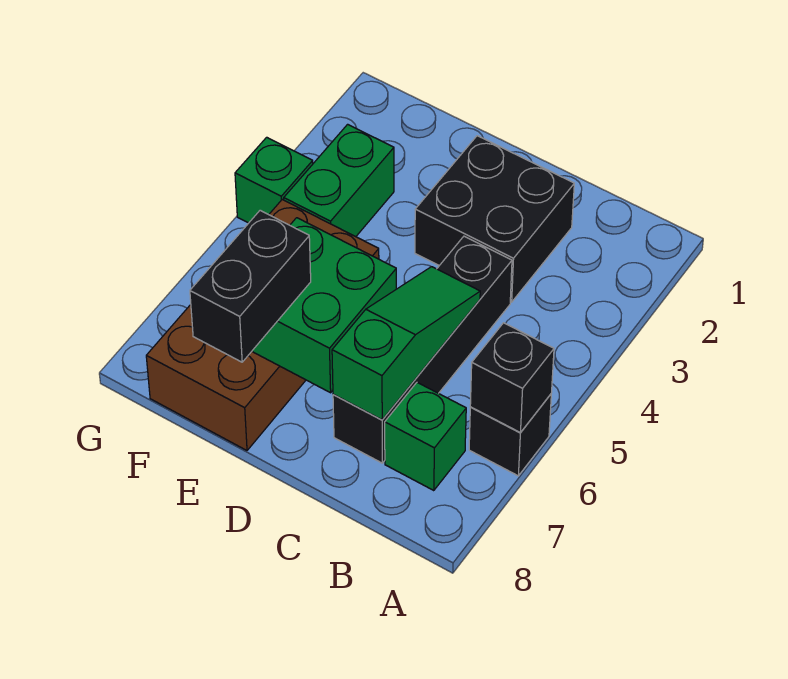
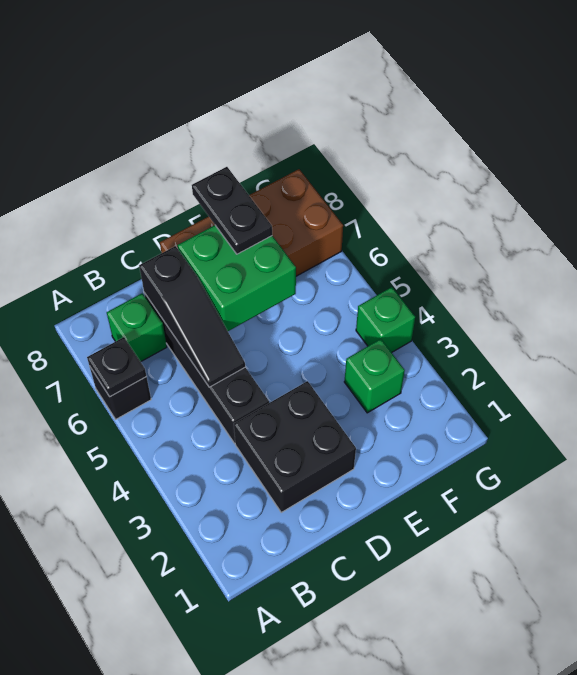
black brick A6 level 2 -> black plate A6 level 2
green slope C5:C7 level 2 top 7 -> black slope C5:C7 level 2 top 7
brown brick E5:F8 level 1 -> brown brick D7:G8 level 1
black brick E7:E8 level 3 -> black plate E7:E8 level 3
green brick F3:F4 level 1 -> green brick F3 level 1

